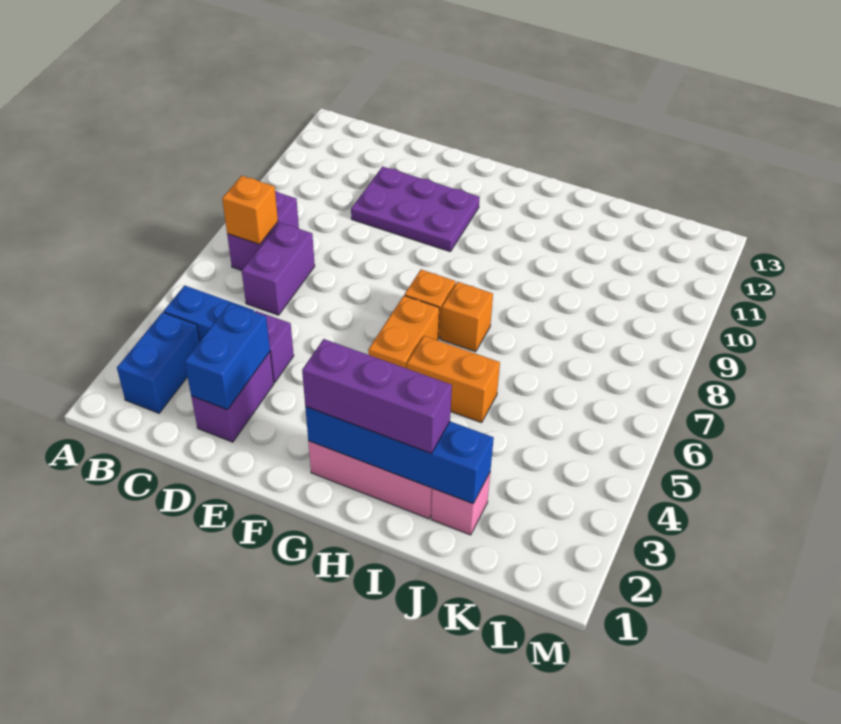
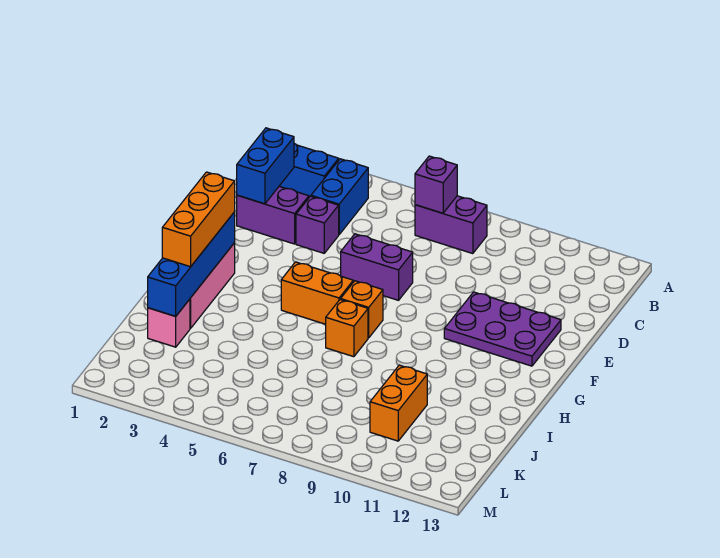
orange brick B7 level 2 -> purple brick B7 level 2
purple brick C6:C7 level 1 -> purple brick E6:E7 level 1
blue brick D2:D3 level 2 -> blue brick C2:D2 level 2
purple plate D10:F11 level 1 -> purple plate E10:F12 level 1
purple brick G2:I2 level 3 -> orange brick G2:I2 level 3
orange brick H5:I5 level 1 -> orange brick J10:K10 level 1

